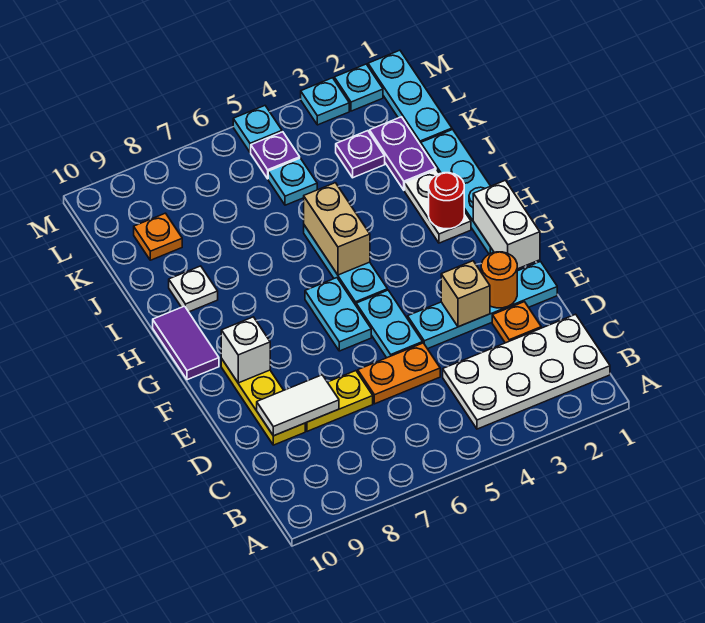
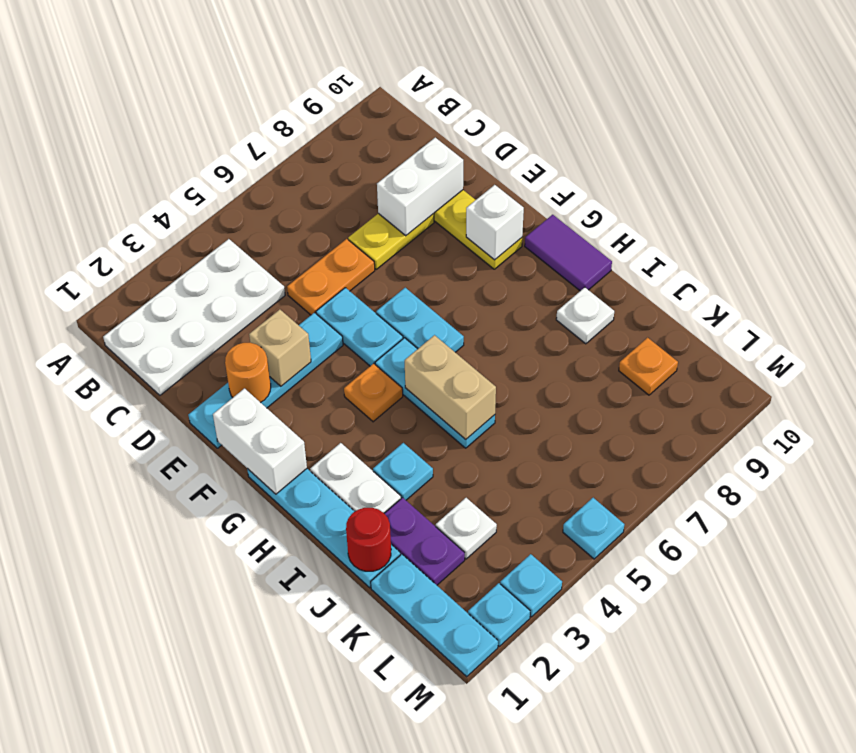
orange plate D2 level 1 -> orange plate G4 level 1
white tile D8:D9 level 2 -> white brick D8:D9 level 2
red round brick H2 level 2 -> red round brick J1 level 2
purple plate K3 level 1 -> white plate K3 level 1
cyan plate K5 level 1 -> cyan plate I3 level 1
purple plate L5 level 1 -> none

